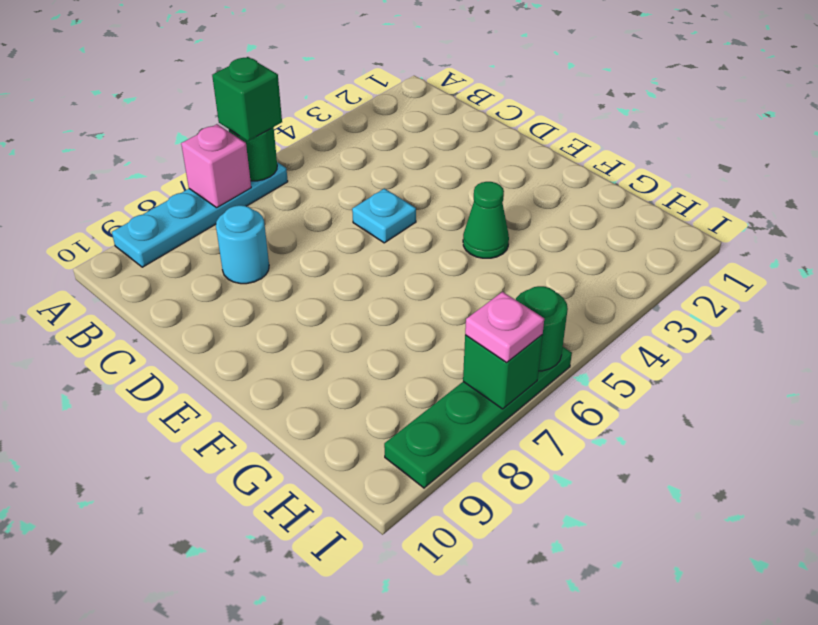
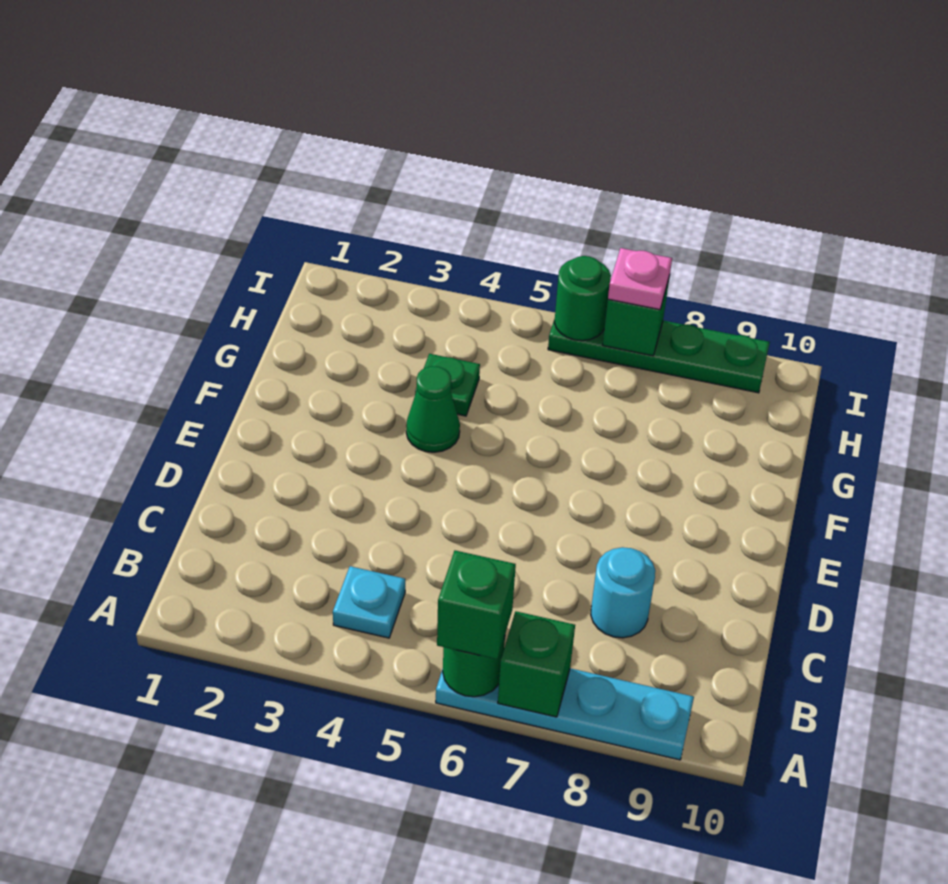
pink brick A7 level 2 -> green brick A7 level 2
cyan plate D5 level 1 -> cyan plate B4 level 1
none -> green plate G4 level 1

